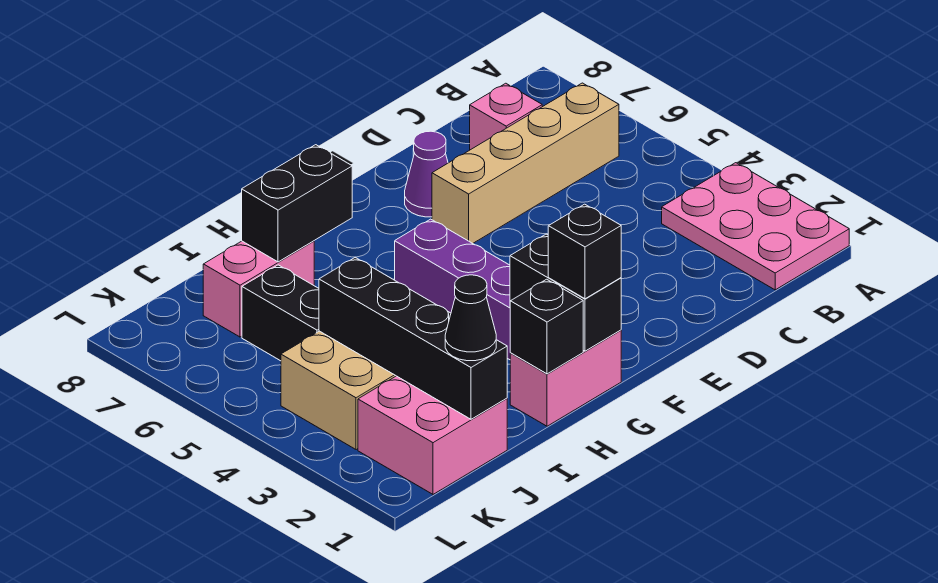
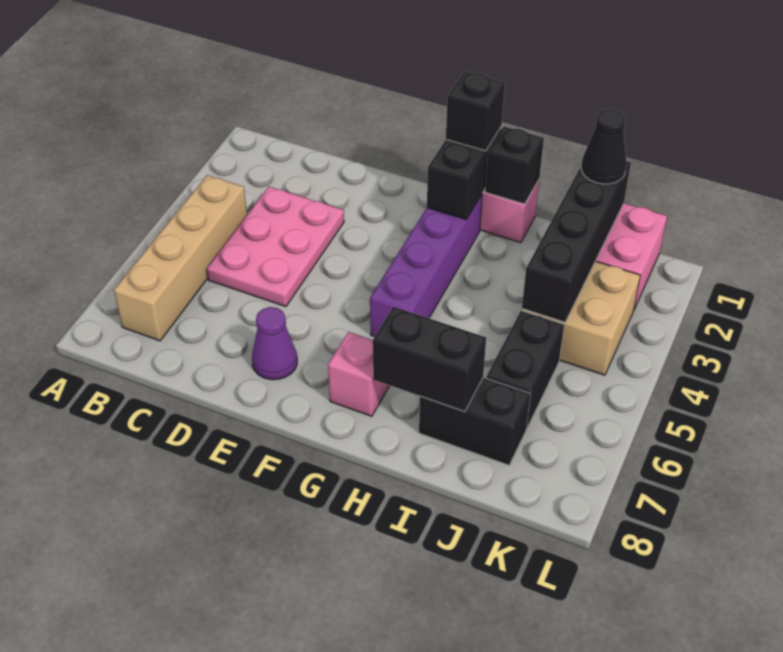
pink plate A1:B3 level 1 -> pink plate C3:D5 level 1
tan brick B6:E6 level 1 -> tan brick B4:B7 level 1
pink brick C7 level 1 -> pink brick G7 level 1
pink brick I7:J7 level 1 -> black brick I7:J7 level 1

